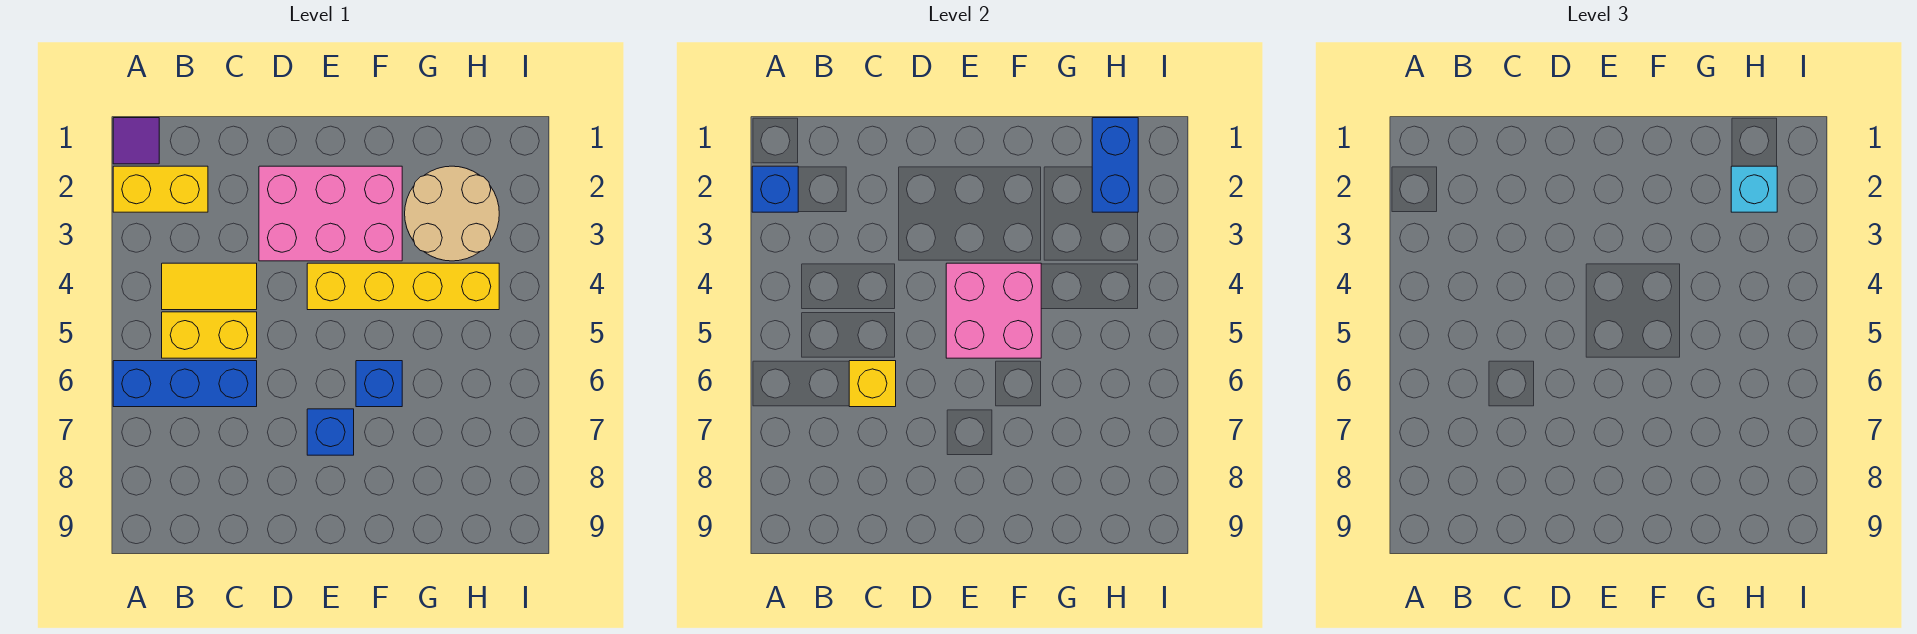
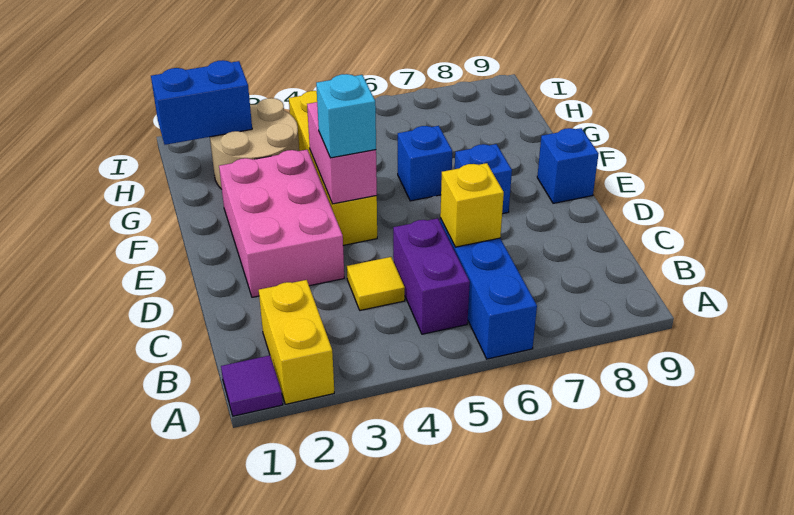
blue brick A2 level 2 -> blue brick E9 level 1
yellow tile B4:C4 level 1 -> yellow tile C4 level 1
yellow brick B5:C5 level 1 -> purple brick B5:C5 level 1
pink brick E4:F5 level 2 -> pink brick E4:F4 level 2
cyan brick H2 level 3 -> cyan brick E4 level 3

